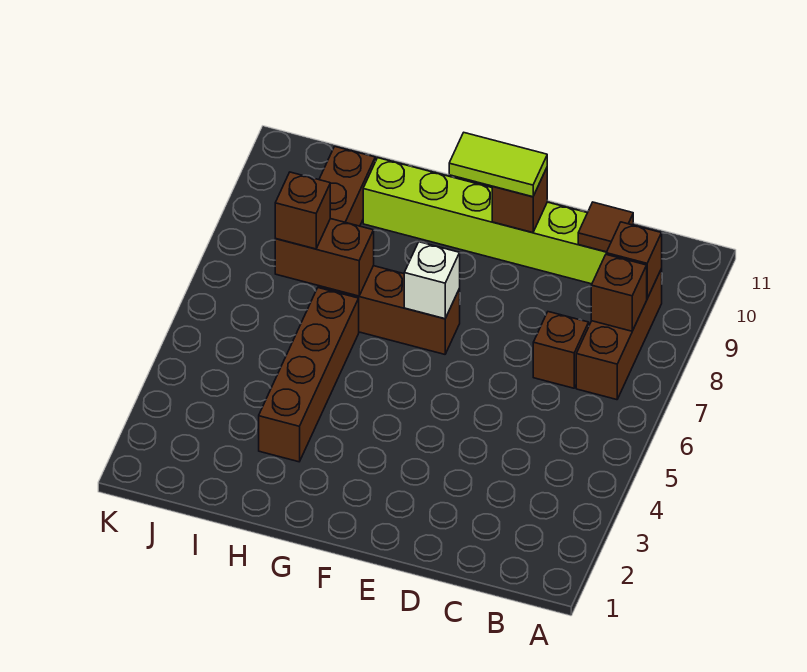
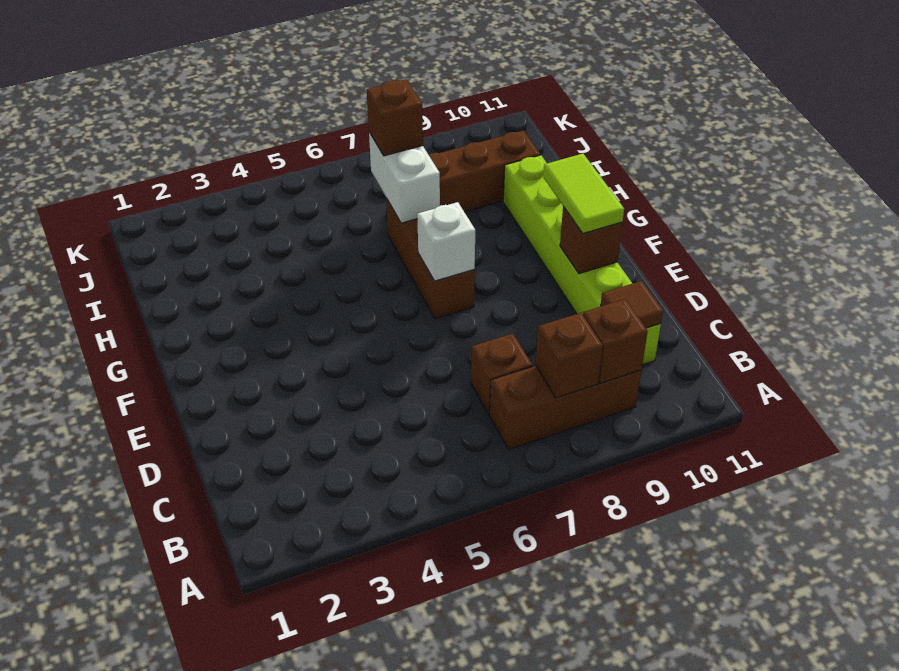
brown brick H3:H6 level 1 -> none
brown brick H7:I7 level 2 -> white brick H7:I7 level 2

